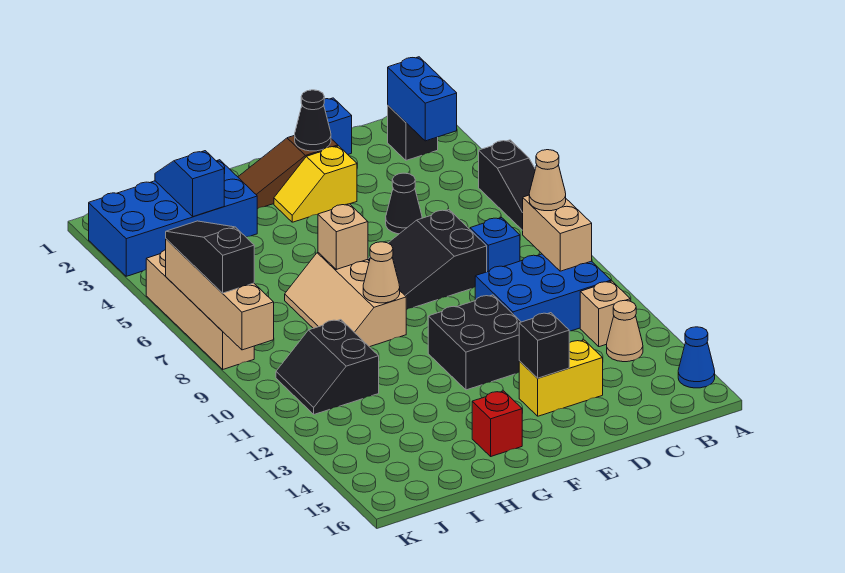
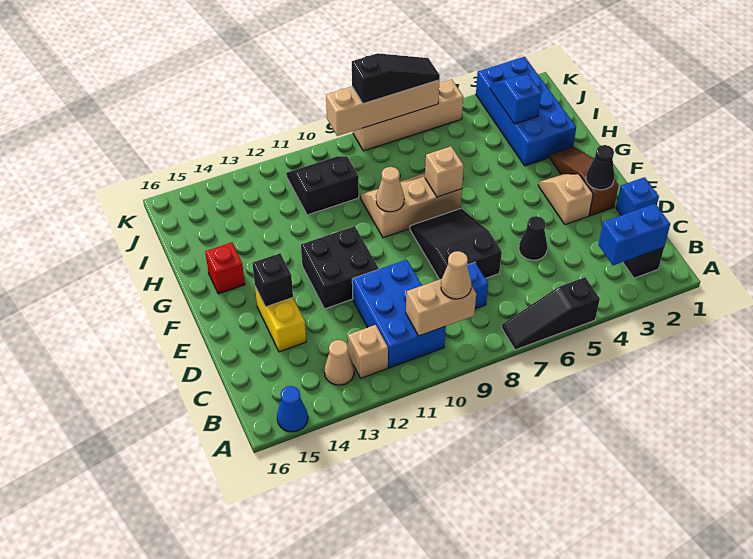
yellow slope E3:F3 level 1 top E -> tan slope E3:F3 level 1 top E
blue slope I2:I3 level 2 top 3 -> blue slope I3:J3 level 2 top I

